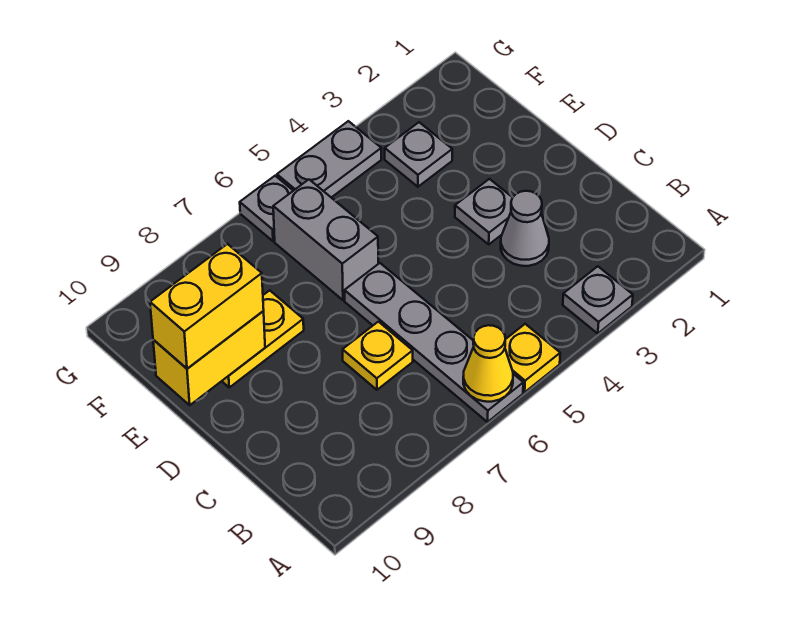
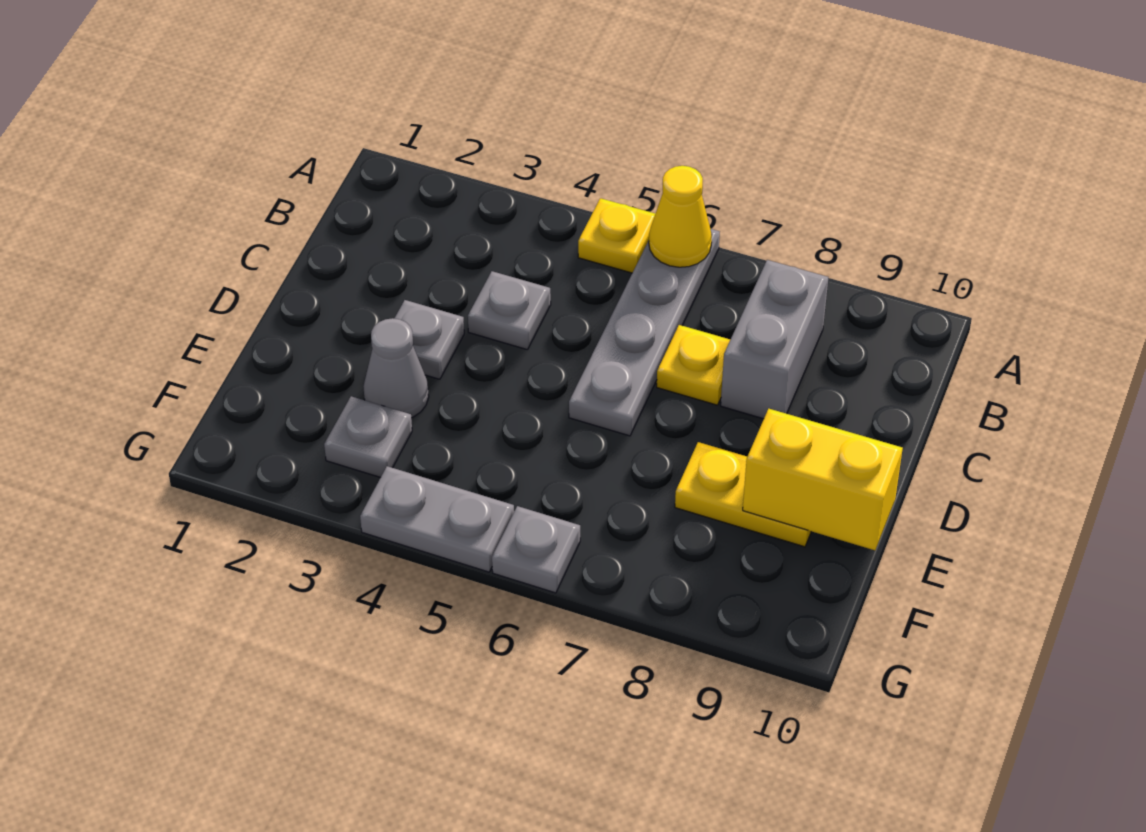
grey plate A3 level 1 -> grey plate C4 level 1
grey cone C3 level 1 -> grey cone E3 level 1
grey brick E6:F6 level 1 -> grey brick B8:C8 level 1
yellow brick E9:E10 level 3 -> none

